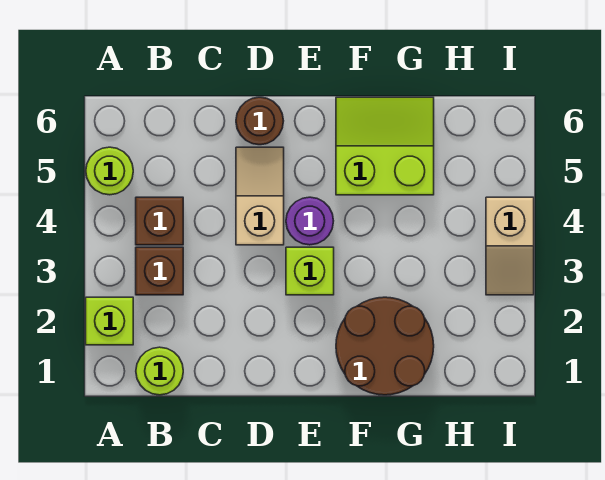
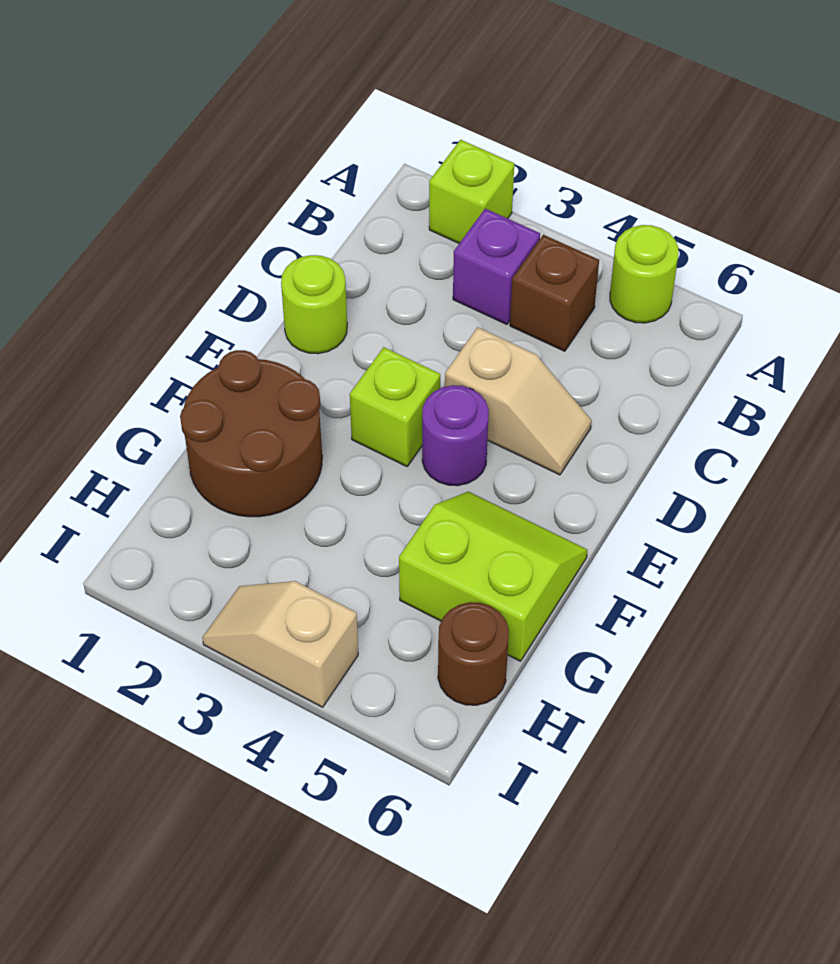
lime round brick B1 level 1 -> lime round brick D1 level 1
brown brick B3 level 1 -> purple brick B3 level 1
brown round brick D6 level 1 -> brown round brick H6 level 1
lime slope F5:G6 level 1 top 5 -> lime slope F5:G6 level 1 top G

